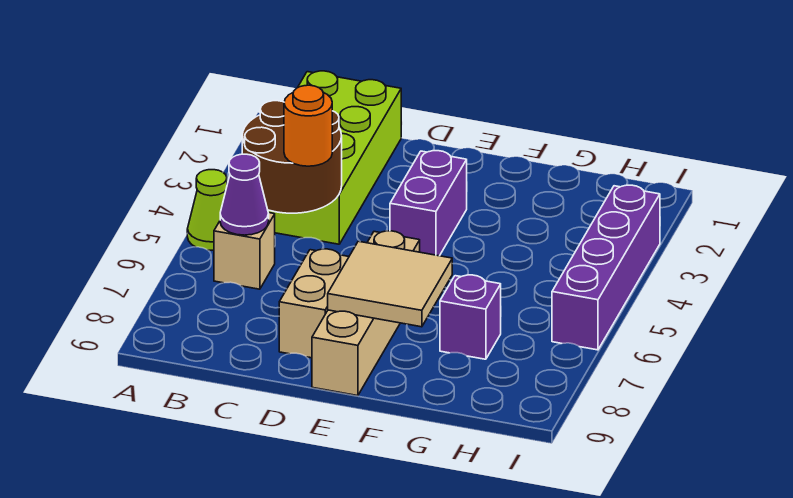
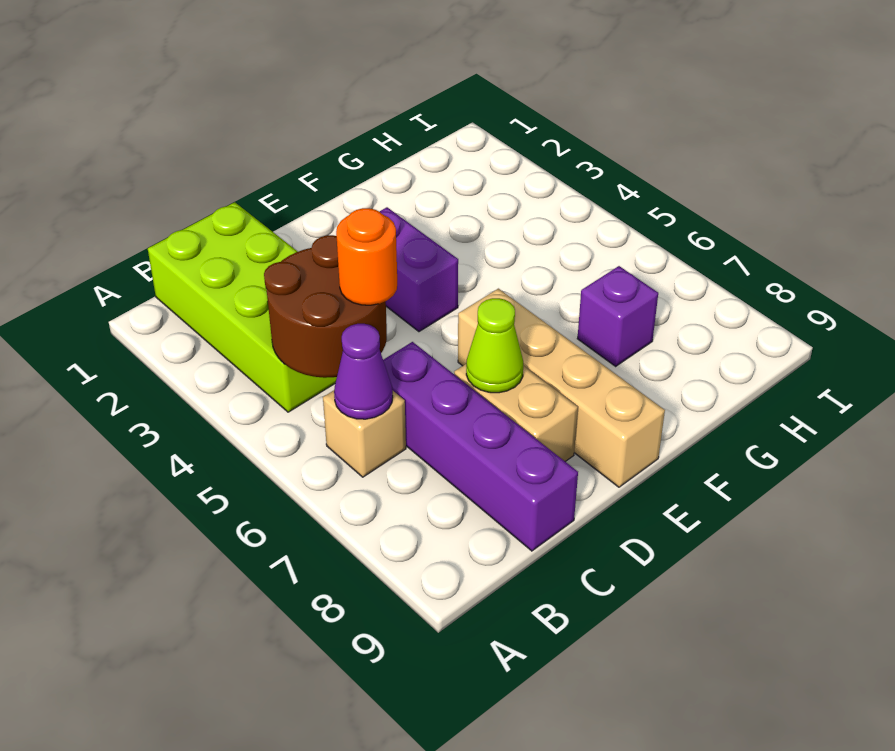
lime cone A5 level 1 -> lime cone D7 level 2
tan tile E7:F8 level 2 -> none
purple brick I3:I6 level 1 -> purple brick C6:C9 level 1

